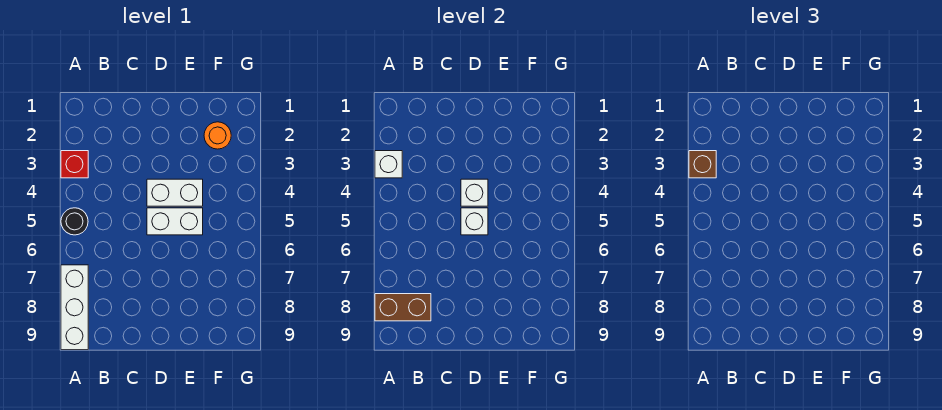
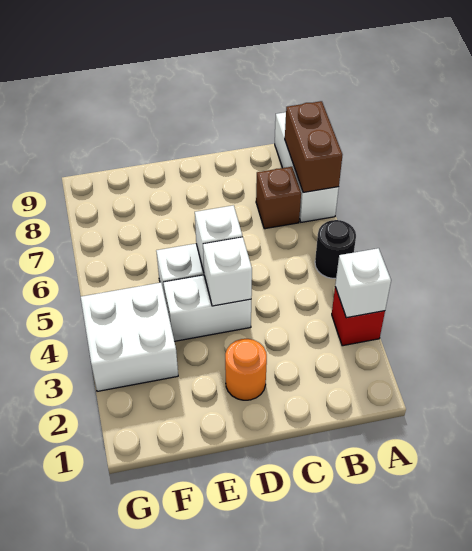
brown brick A3 level 3 -> brown brick B7 level 1
brown brick A8:B8 level 2 -> brown brick A7:A8 level 2
orange round brick F2 level 1 -> orange round brick D2 level 1
none -> white brick F3:G4 level 1

